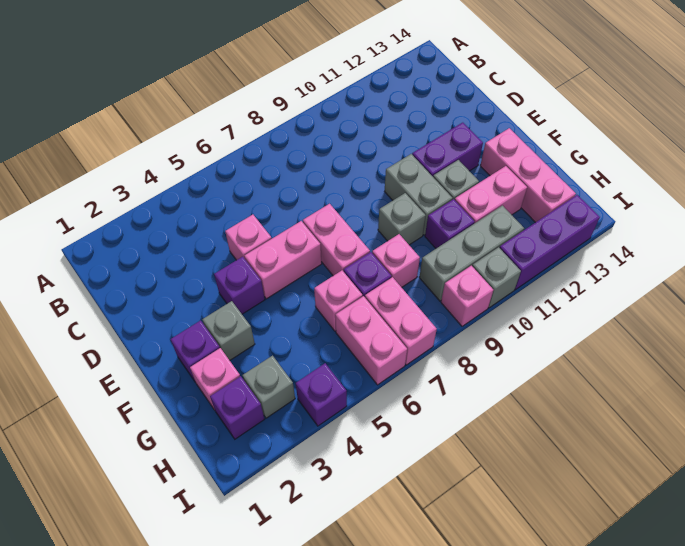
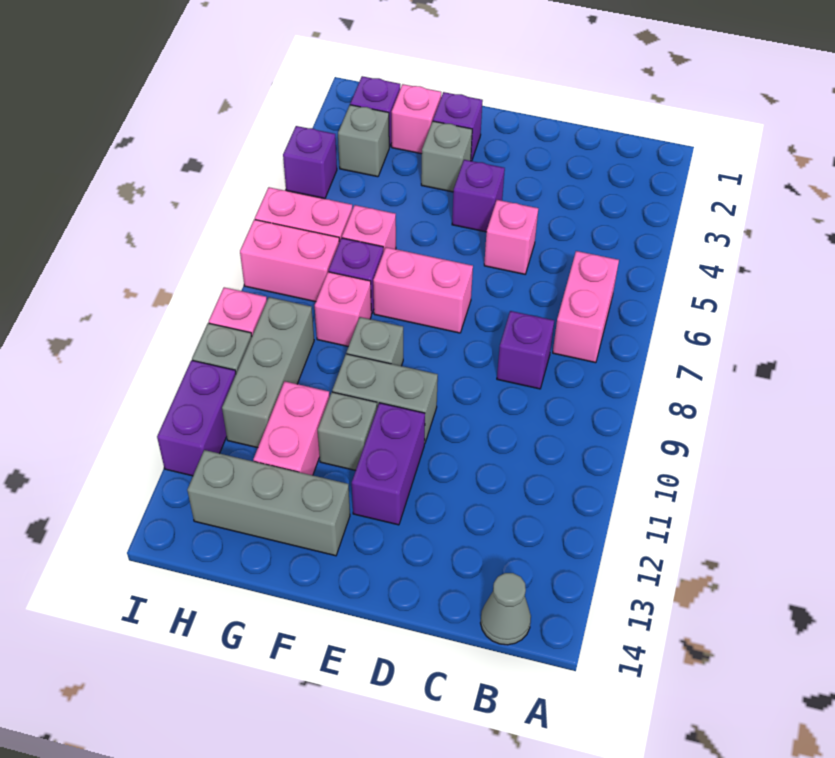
none -> grey cone B14 level 1
pink brick E5:E6 level 1 -> pink brick B6:B7 level 1
pink brick F13:H13 level 1 -> grey brick F13:H13 level 1
purple brick G10 level 1 -> purple brick C8 level 1
purple brick I11:I13 level 1 -> purple brick I11:I12 level 1

